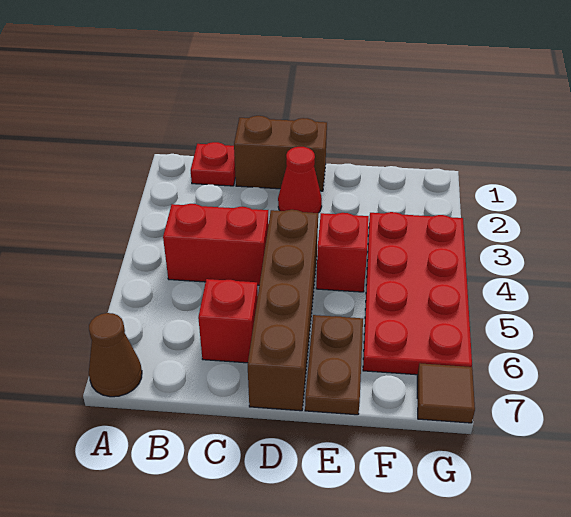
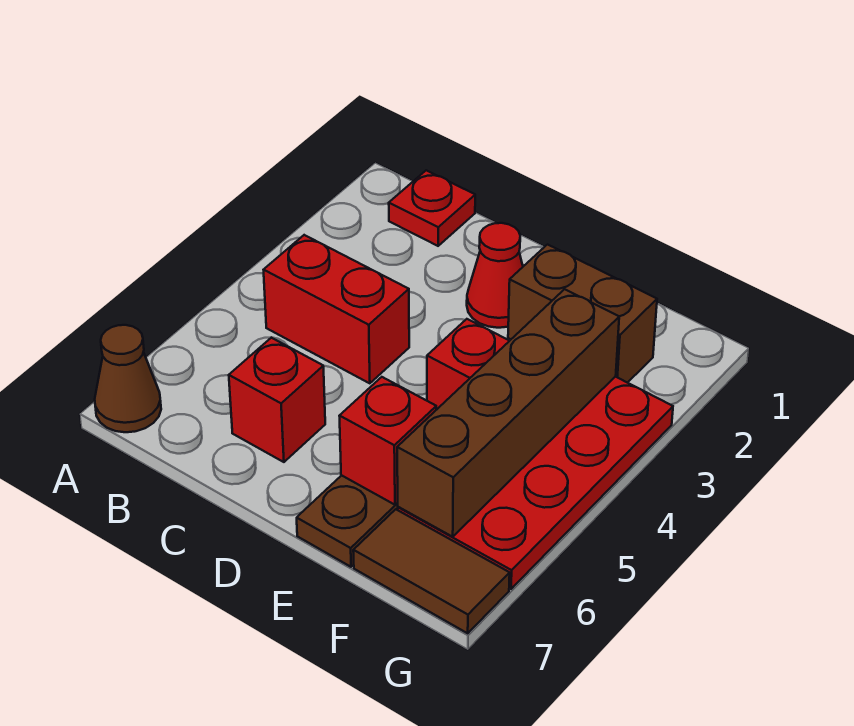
brown brick C1:D1 level 1 -> brown brick E2:F2 level 1
brown brick D4:D7 level 1 -> brown brick F3:F6 level 2
none -> red brick E6 level 2
brown tile G7 level 1 -> brown tile F7:G7 level 1

